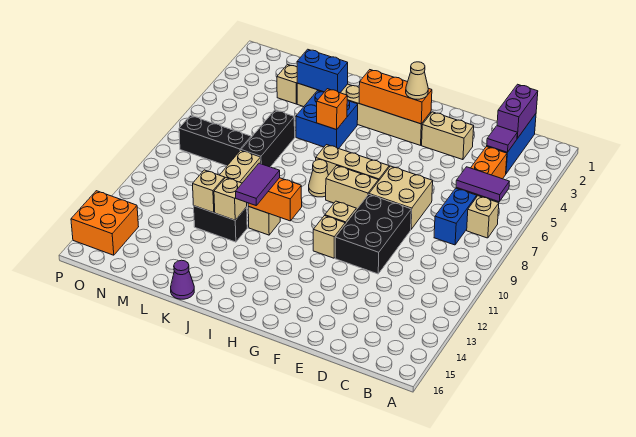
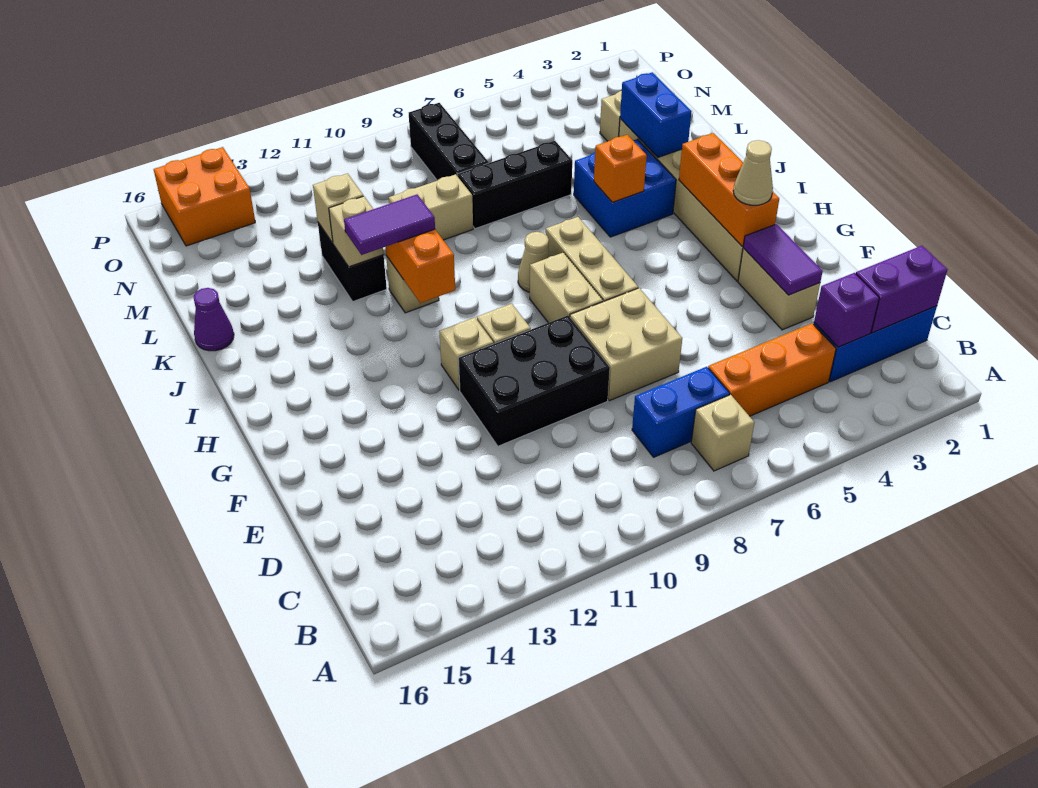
purple tile B6:C6 level 2 -> purple tile E3:F3 level 2
purple tile C3 level 2 -> purple brick C3 level 2

